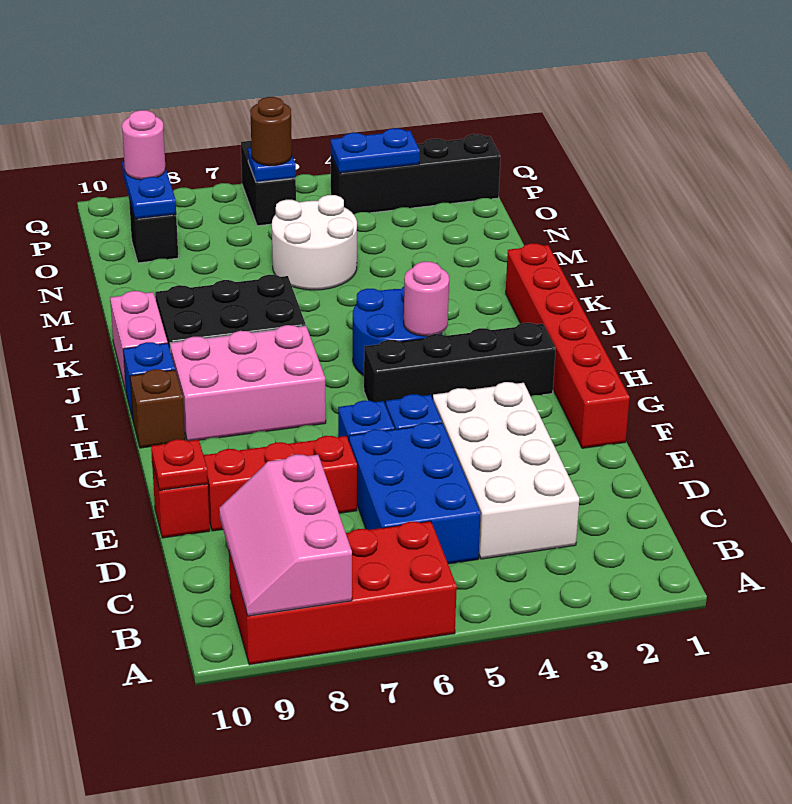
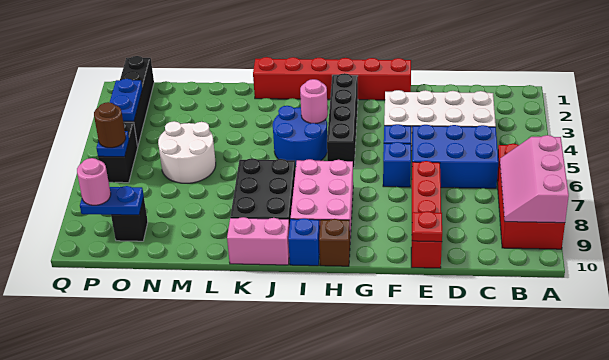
pink slope A8:C9 level 2 top 8 -> pink slope A7:B9 level 2 top A
black brick P6:Q6 level 1 -> black brick P5:P6 level 1

